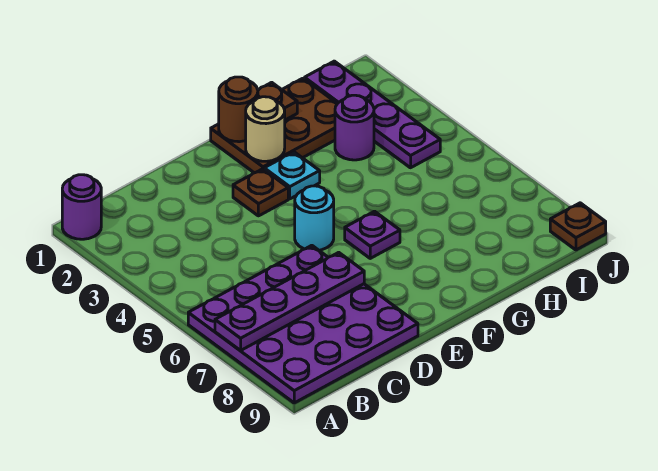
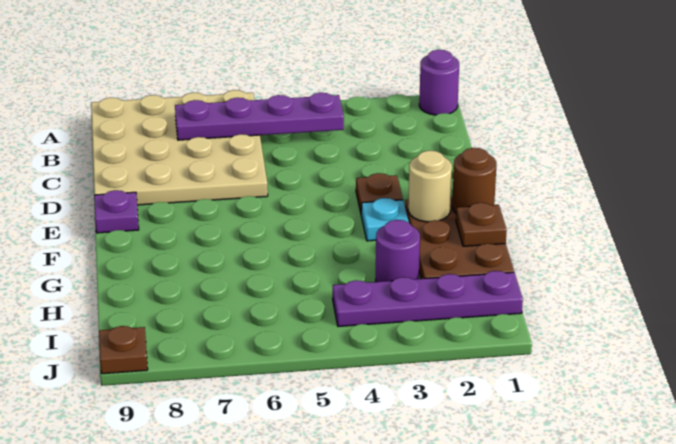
purple plate A6:D9 level 1 -> tan plate A6:D9 level 1
purple plate A7:D7 level 2 -> purple plate B4:B7 level 2
cyan round brick E5 level 1 -> none
purple plate F6 level 1 -> purple plate E9 level 1

